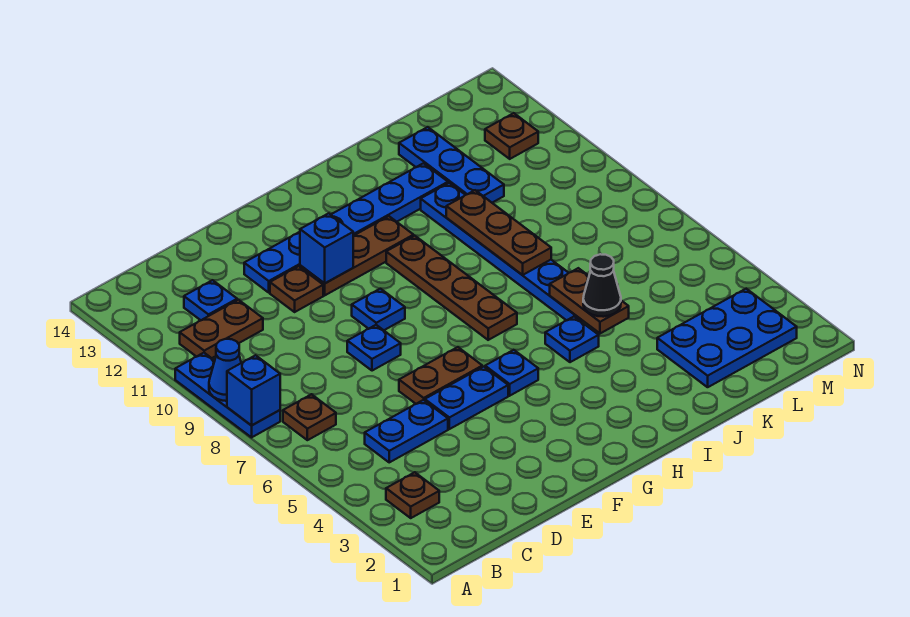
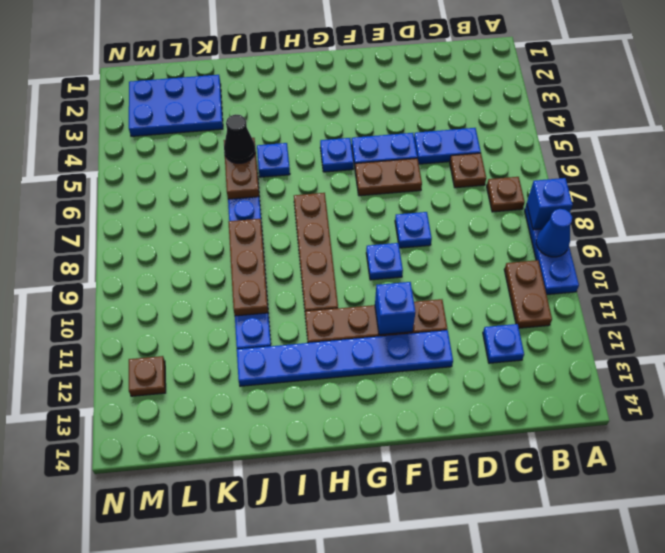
brown plate B3 level 1 -> brown plate C6 level 1
brown plate B11:C11 level 1 -> brown plate B10:B11 level 1
blue plate K11:K13 level 1 -> none

